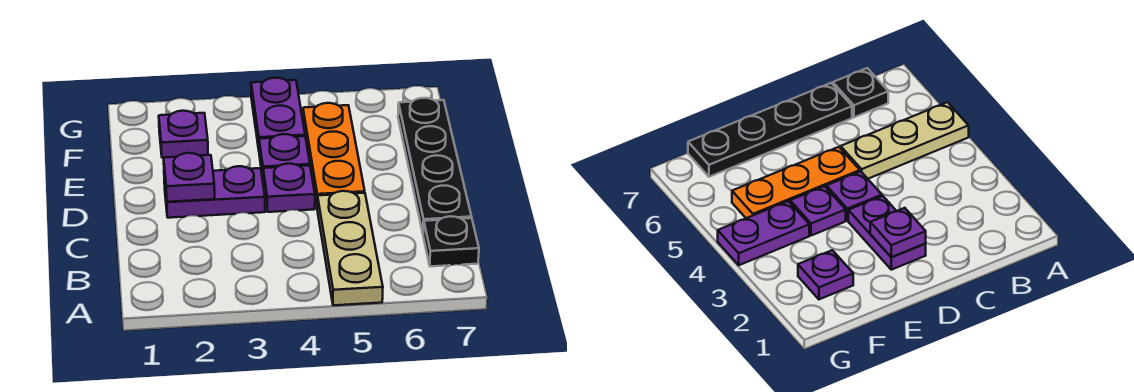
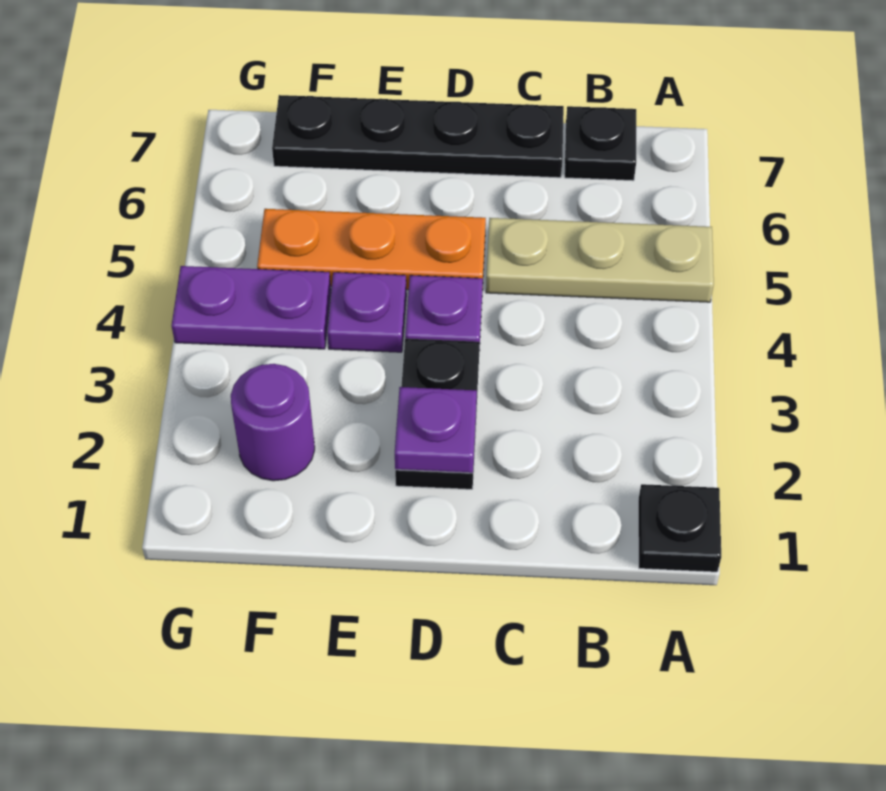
none -> black plate A1 level 1
purple plate D2:D3 level 1 -> black plate D2:D3 level 1
purple plate F2 level 1 -> purple round brick F2 level 1

